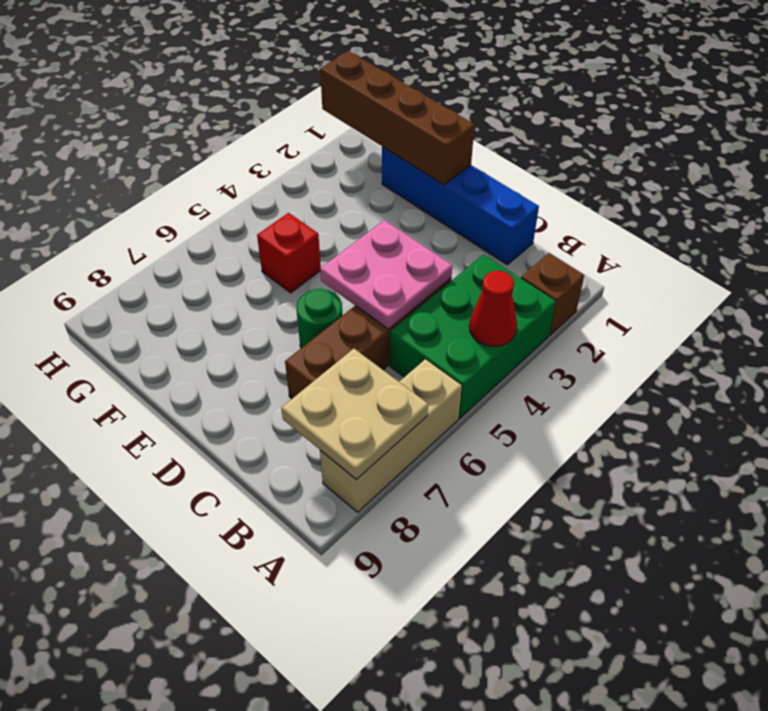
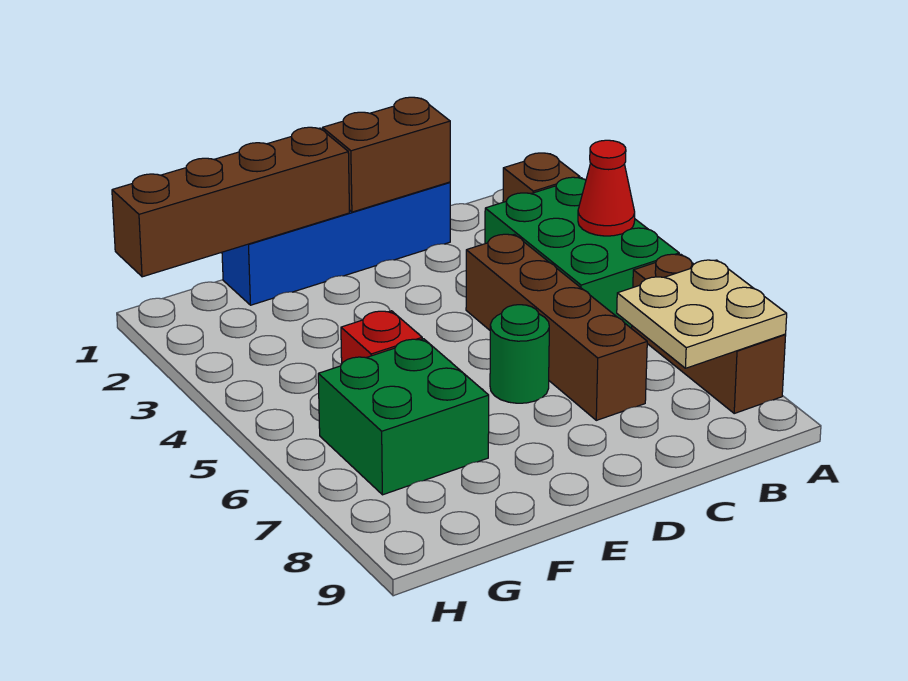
tan brick A6:A8 level 1 -> brown brick A6:A8 level 1
none -> brown brick C1:D1 level 2
pink plate C4:D5 level 2 -> none
none -> green brick F6:G7 level 1

